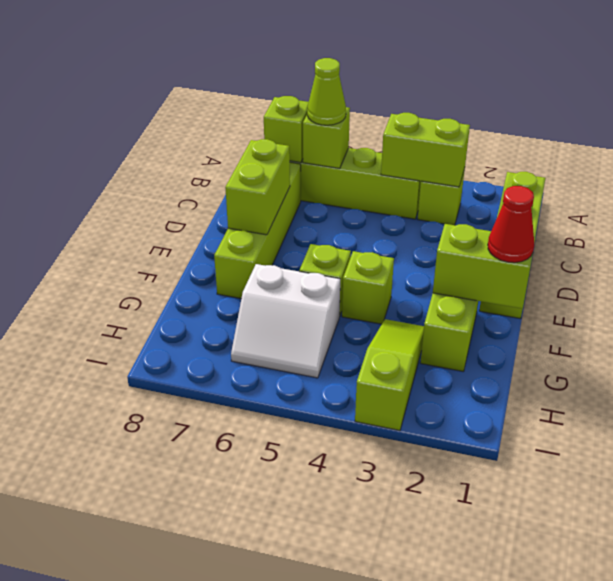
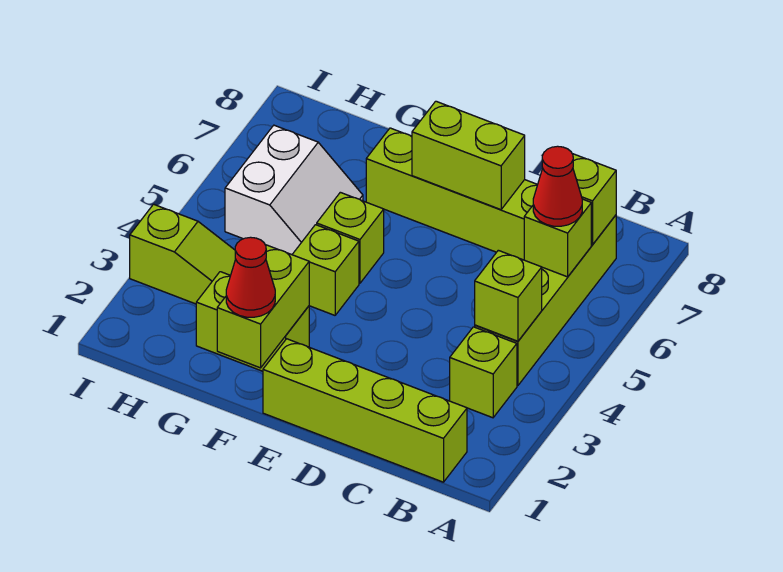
lime brick B3:B4 level 2 -> lime brick B4 level 2
lime cone B6 level 3 -> red cone B6 level 3
white slope G5:H6 level 1 top G -> white slope G5:H6 level 1 top H

